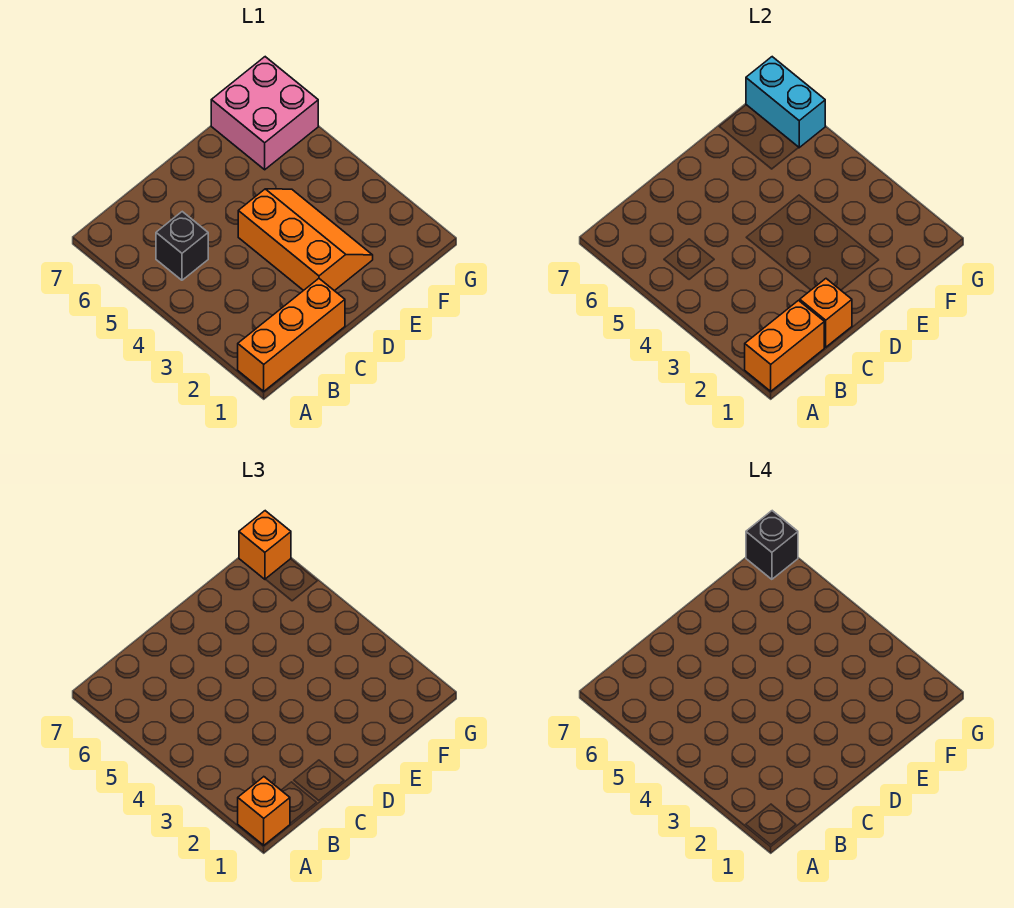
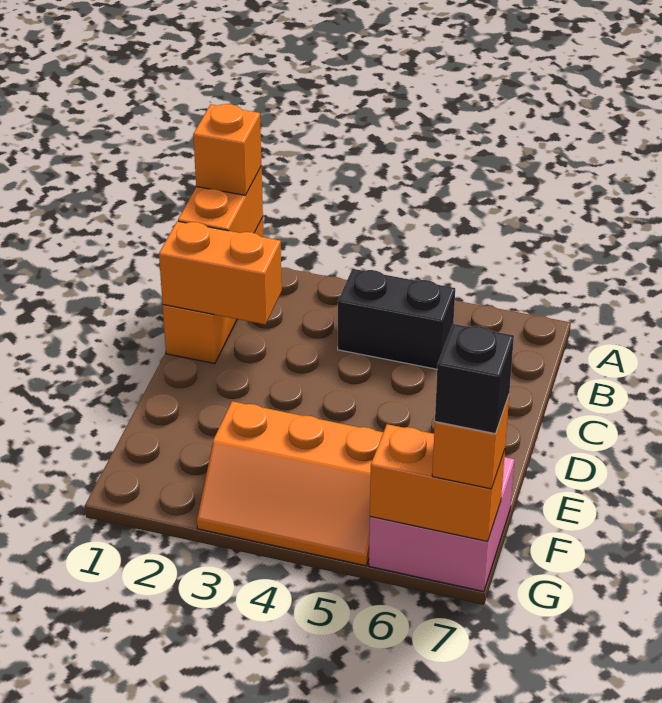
black brick B5 level 1 -> black brick B4:B5 level 1
orange brick C1 level 2 -> orange brick C1:C2 level 2
orange slope D2:E4 level 1 top D -> orange slope F3:G5 level 1 top F
cyan brick G6:G7 level 2 -> orange brick G6:G7 level 2

